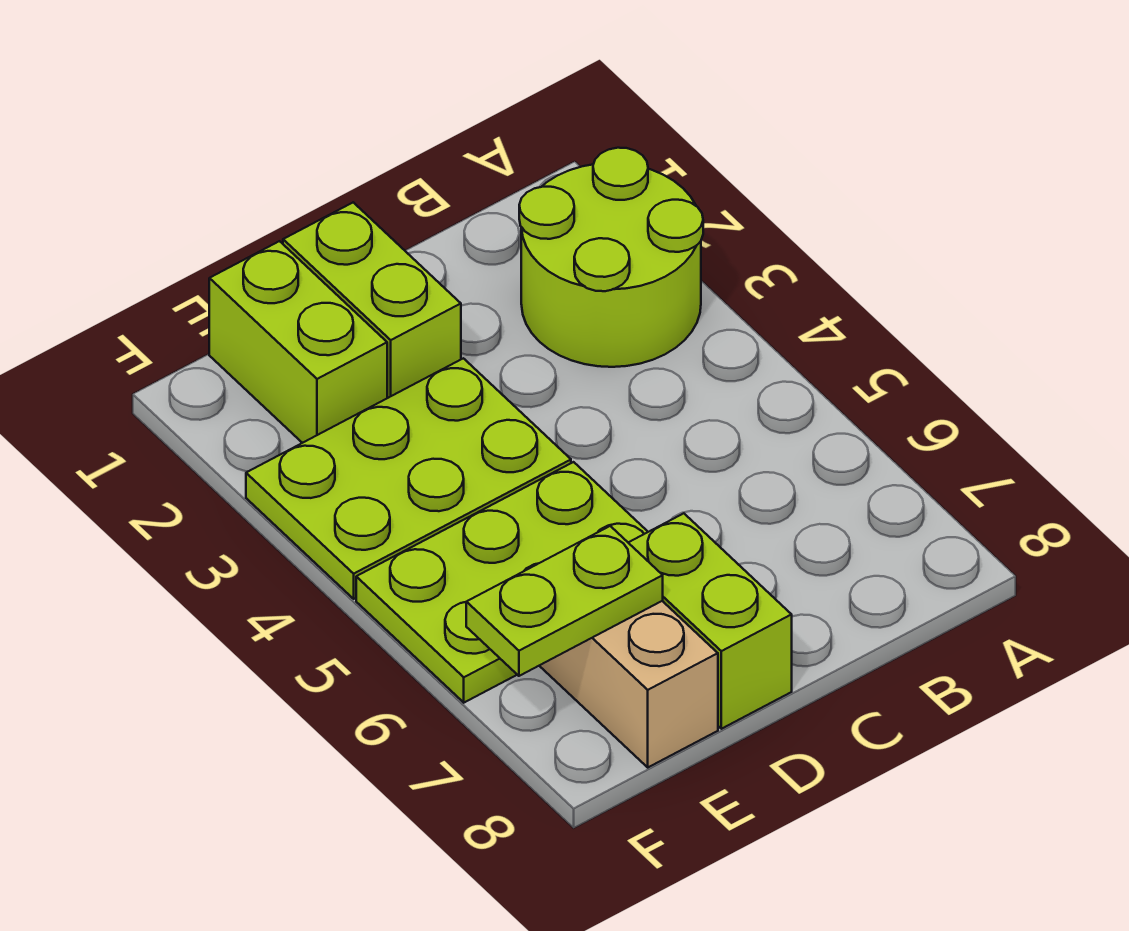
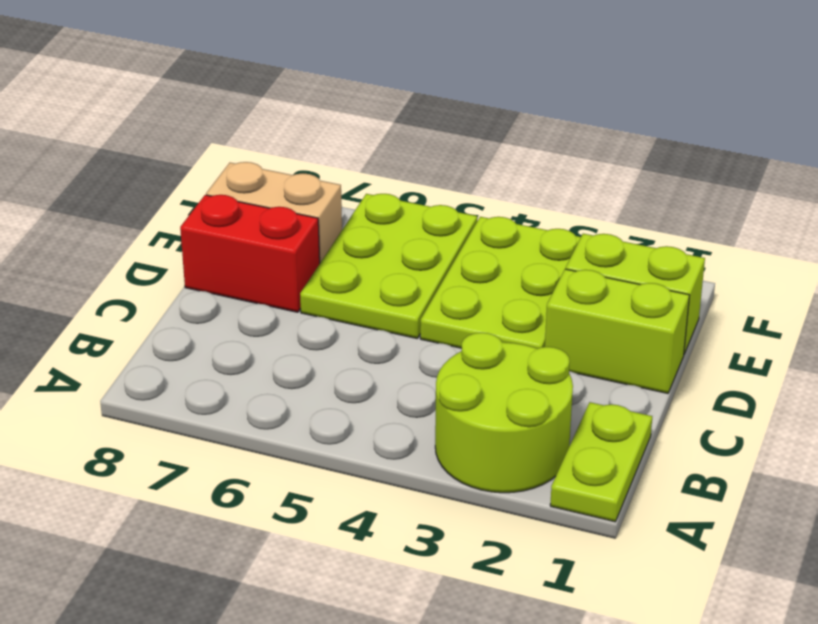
lime brick D7:D8 level 1 -> red brick D7:D8 level 1
lime plate E7:F7 level 2 -> lime plate A1:B1 level 1

